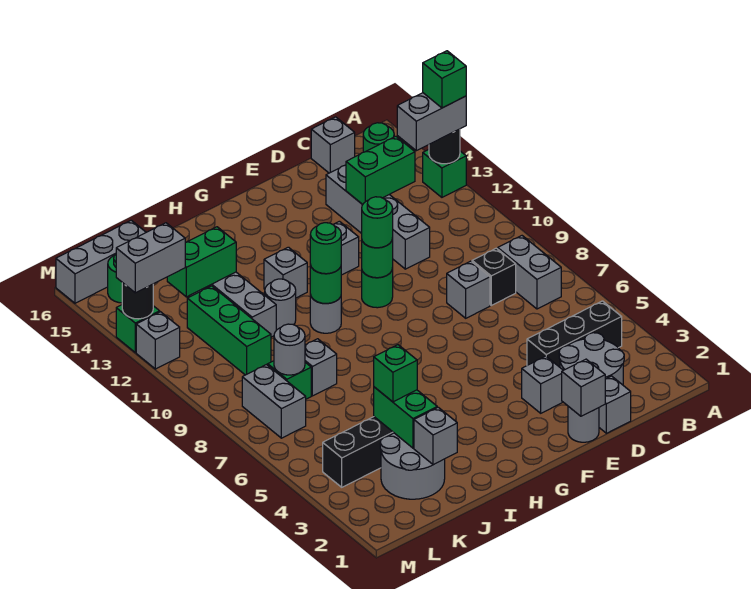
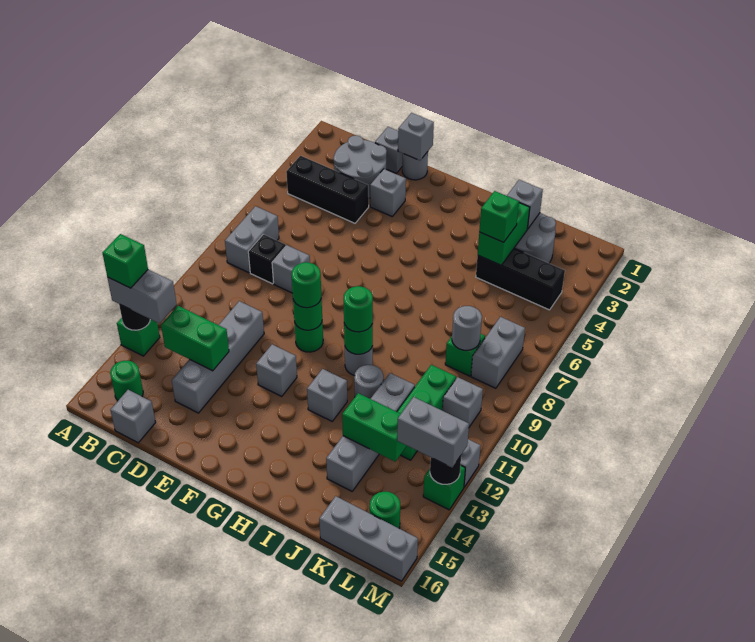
grey brick J8 level 1 -> grey brick L10 level 1

